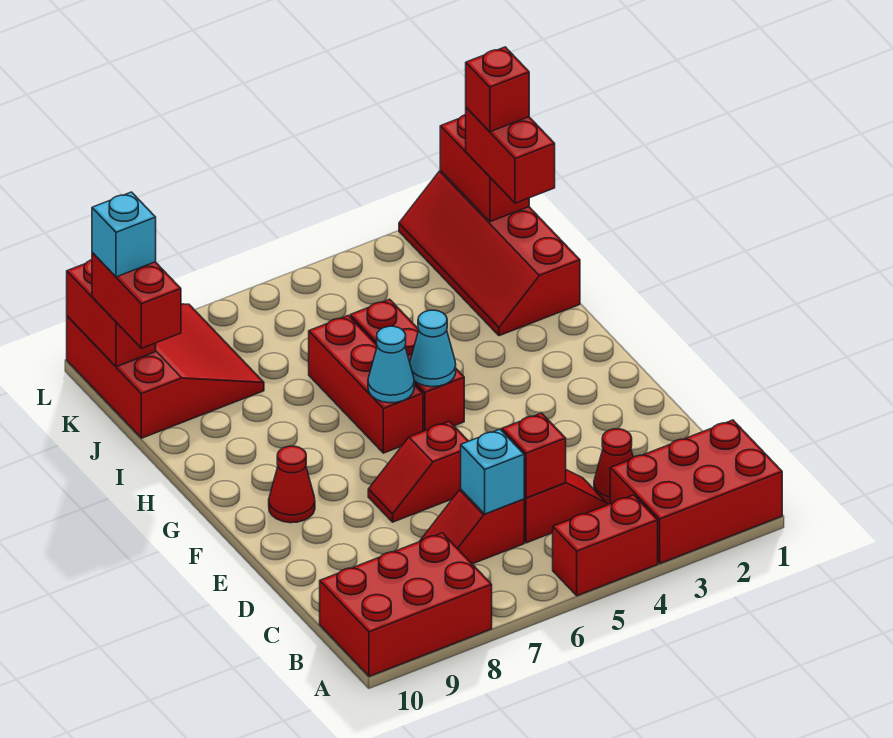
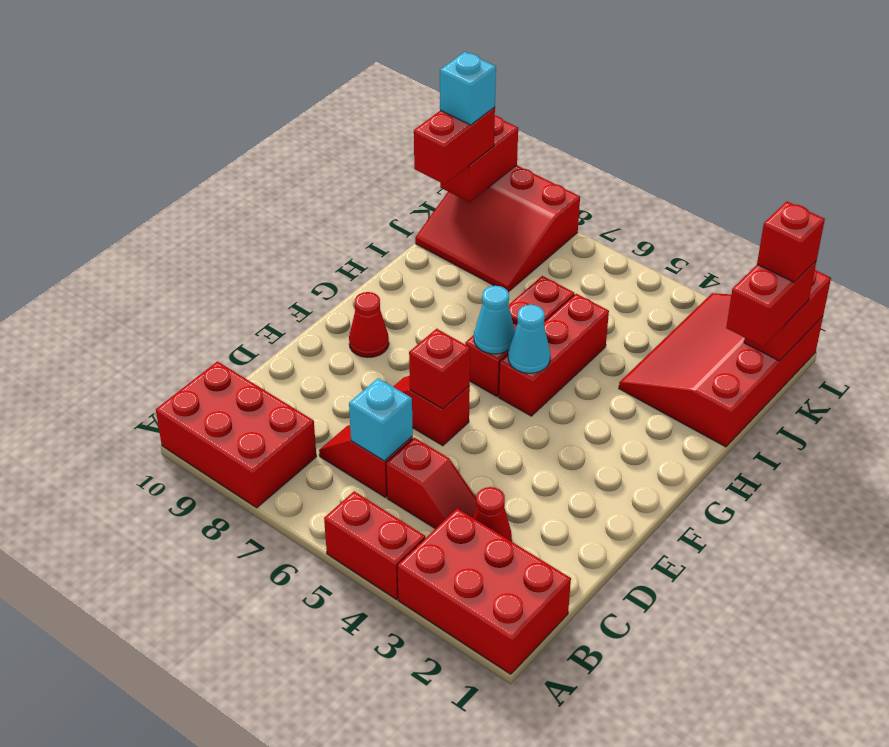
red brick C5 level 2 -> red brick E6 level 2
red slope I1:L2 level 1 top 1 -> red slope I1:L3 level 1 top 1
red slope J8:L10 level 1 top 10 -> red slope J8:L10 level 1 top L

